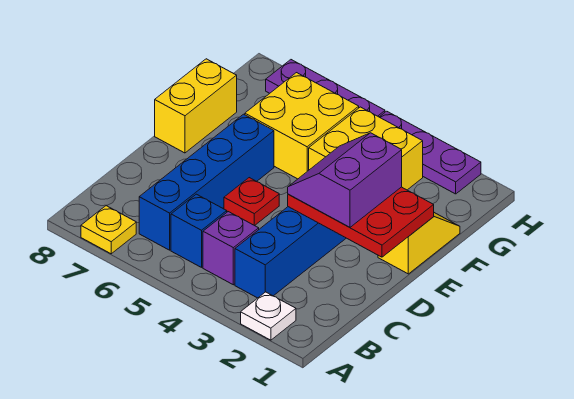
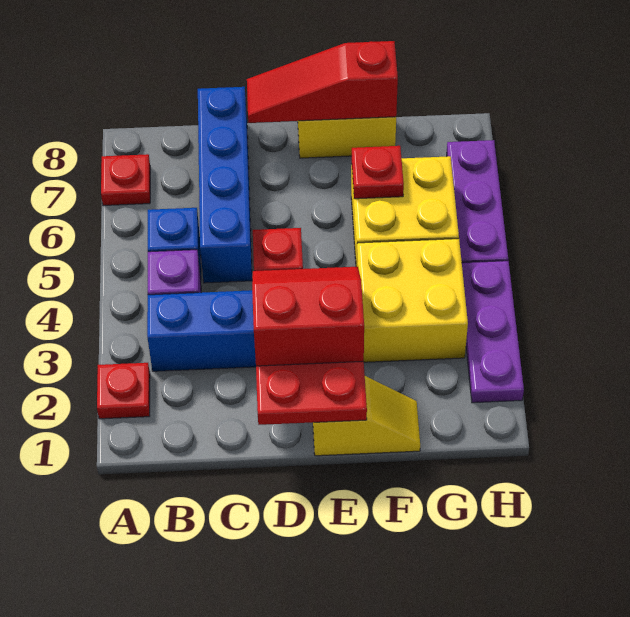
white plate A2 level 1 -> red plate A2 level 1
yellow plate A7 level 1 -> red plate A7 level 1
blue brick B6:E6 level 1 -> blue brick C5:C8 level 1
purple slope D2:E3 level 3 top 2 -> red slope D2:E3 level 3 top 2
none -> red slope D8:F8 level 2 top F
none -> red plate F6 level 2

